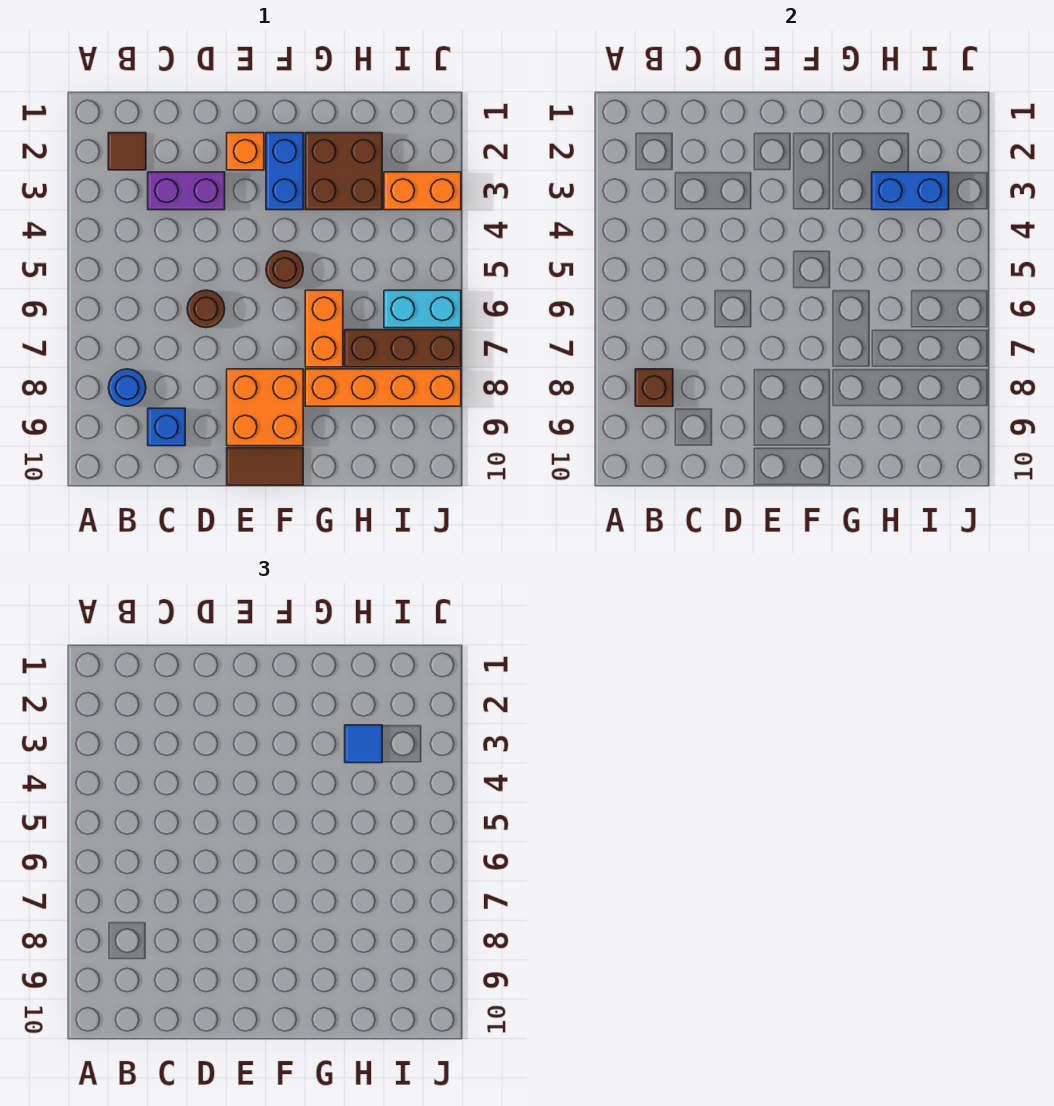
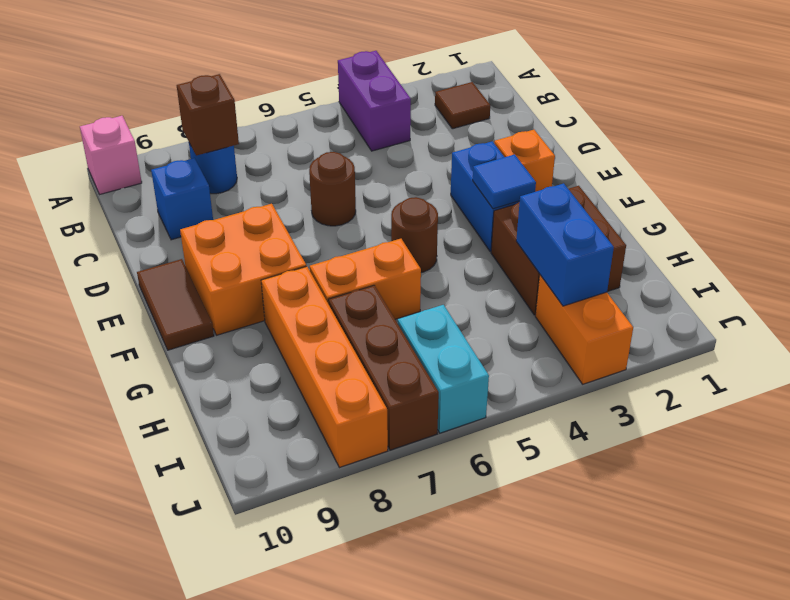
none -> pink brick A10 level 1
purple brick C3:D3 level 1 -> purple brick A4:B4 level 1
blue brick F2:F3 level 1 -> blue brick E3:F3 level 1
blue tile H3 level 3 -> blue tile F3 level 2

